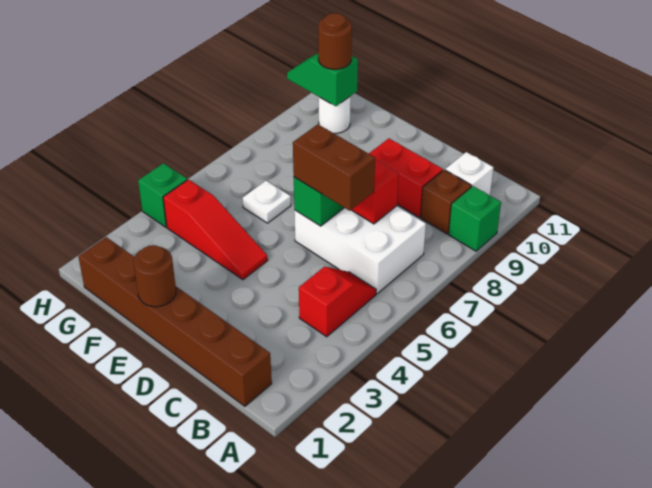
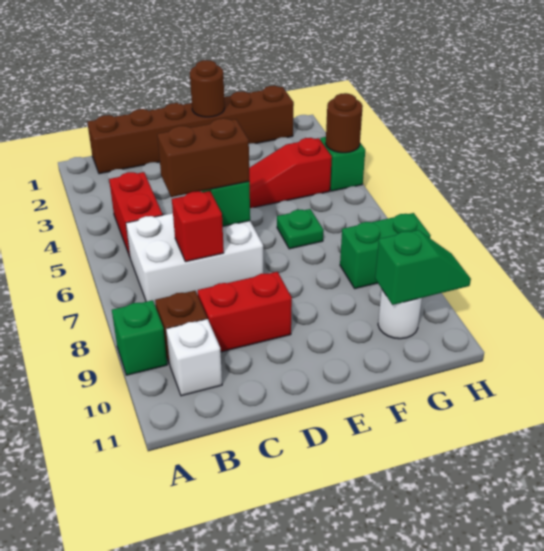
red slope B4:B5 level 1 top 4 -> red brick B4:B5 level 1
white plate F6 level 1 -> green plate F6 level 1
none -> green brick G8:H8 level 1
brown round brick G10 level 3 -> brown round brick H4 level 2

